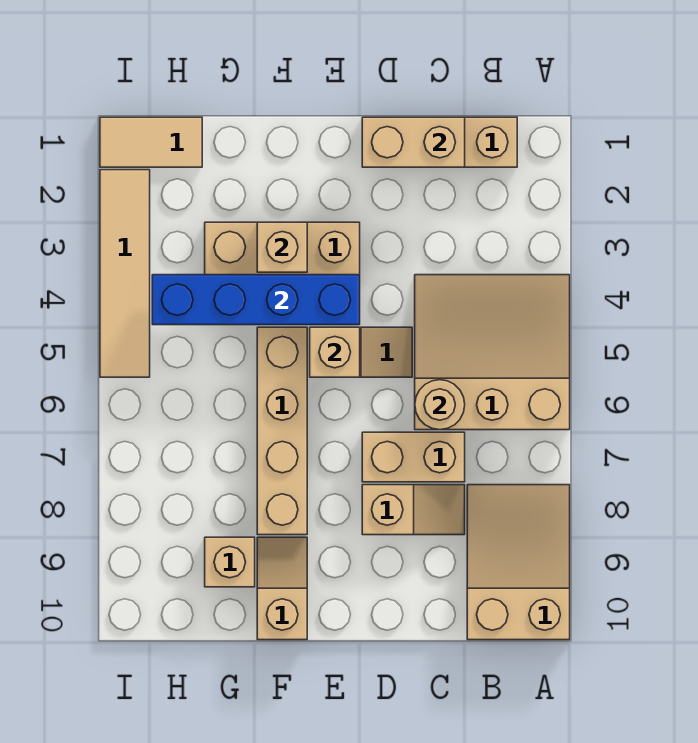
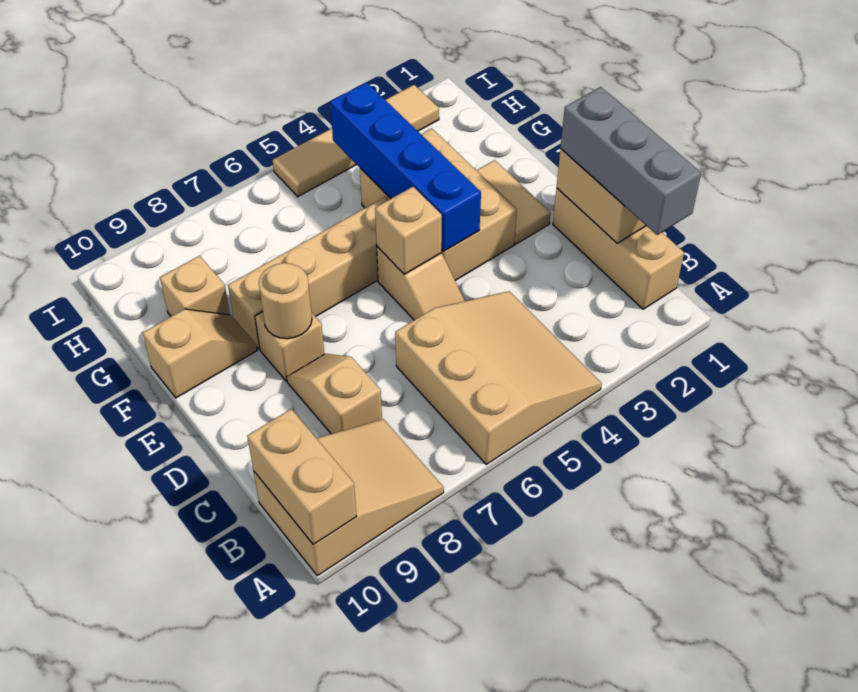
none -> grey brick B1:D1 level 3
tan round brick C6 level 2 -> tan round brick E8 level 2
tan brick C7:D7 level 1 -> tan brick A10:B10 level 2
tan slope C8:D8 level 1 top D -> tan slope C8:D8 level 1 top C
tan brick F3 level 2 -> tan brick E8 level 1
tan tile H1:I1 level 1 -> tan tile E2:F2 level 1

